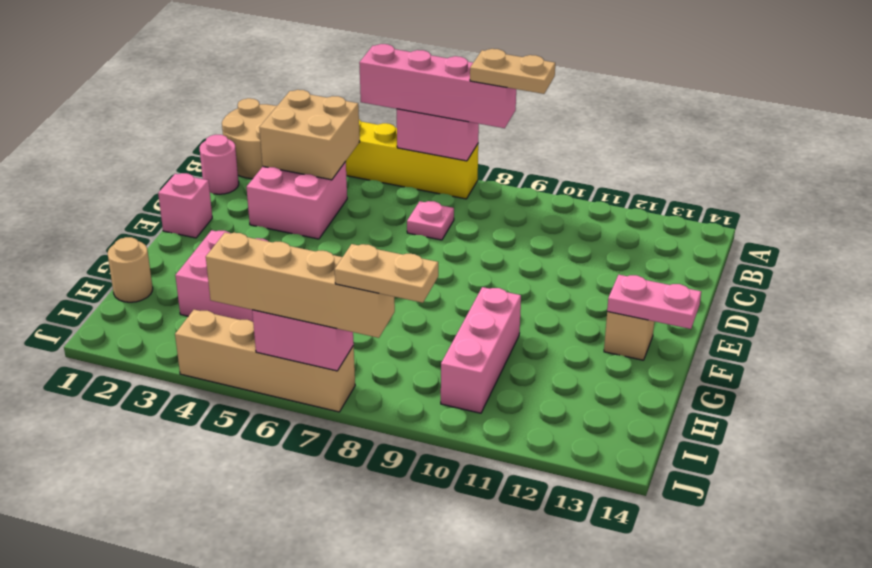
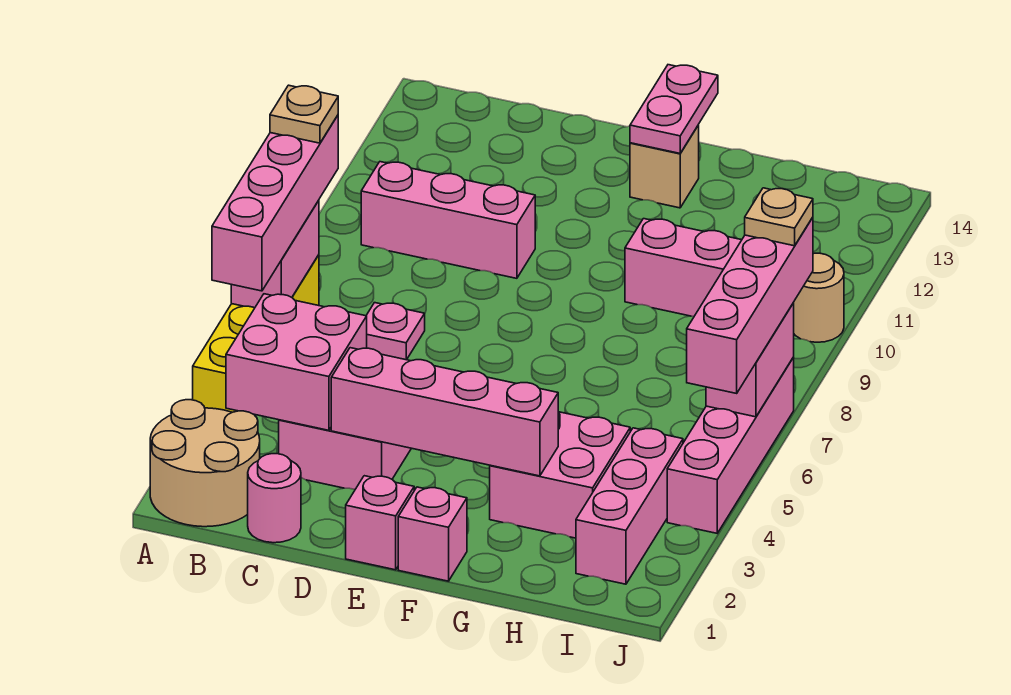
tan plate A8:A9 level 4 -> tan plate A8 level 4
tan brick B3:C4 level 2 -> pink brick B3:C4 level 2
none -> pink brick B10:D10 level 1
none -> pink brick D3:G3 level 2
none -> pink brick F1 level 1
tan round brick H1 level 1 -> tan round brick J10 level 1
none -> pink brick I2:I4 level 1
tan brick J4:J7 level 1 -> pink brick J4:J7 level 1
tan brick J5:J8 level 3 -> pink brick J5:J8 level 3
tan plate J8:J9 level 4 -> tan plate J8 level 4

